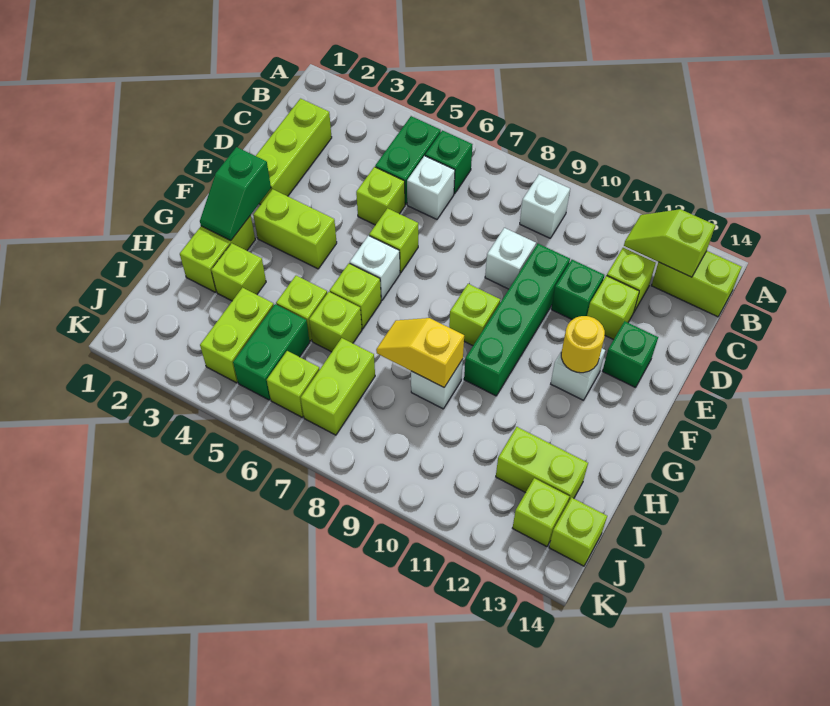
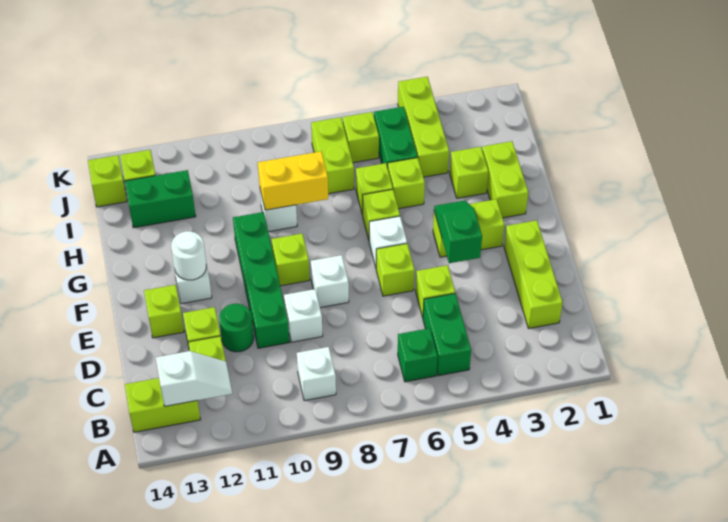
lime slope B12:B13 level 2 top 13 -> white slope B12:B13 level 2 top 13
white brick C6 level 1 -> white brick E8 level 1
green brick D11 level 1 -> green round brick D11 level 1
green brick E13 level 1 -> lime brick E13 level 1
green slope F2:G2 level 2 top F -> green slope E4:F4 level 2 top E
yellow round brick F12 level 2 -> white round brick F12 level 2
yellow slope H8:H9 level 2 top 9 -> yellow brick H8:H9 level 2
lime brick I4:J4 level 1 -> lime brick I4:K4 level 1
lime brick I12:I13 level 1 -> green brick I12:I13 level 1

